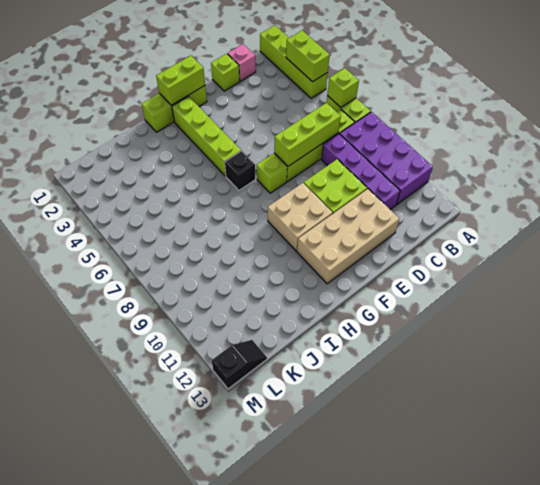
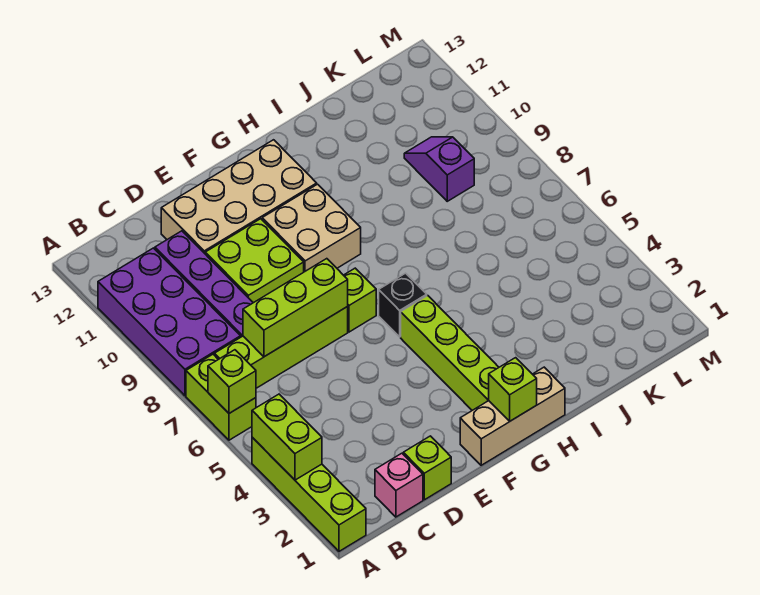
lime brick F1:H1 level 1 -> tan brick F1:H1 level 1
lime brick F1:G1 level 2 -> lime brick G1 level 2
none -> purple slope K9:K10 level 1 top 9
black slope L13:M13 level 1 top M -> none

